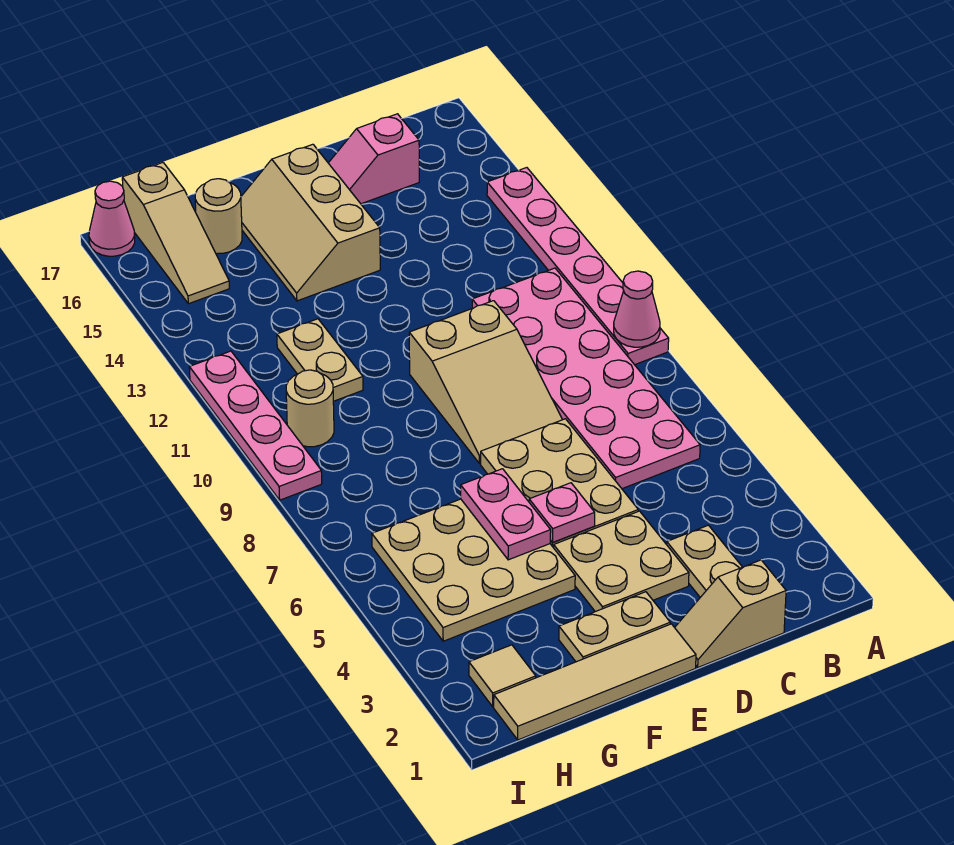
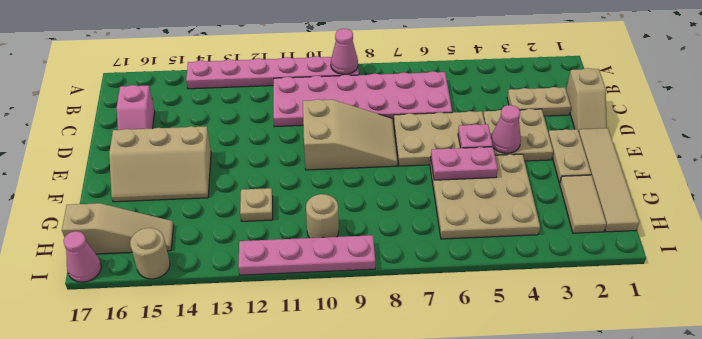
none -> pink cone E4 level 2
tan plate G11:G12 level 1 -> tan plate G12 level 1
tan round brick G16 level 1 -> tan round brick I15 level 1
tan tile H2 level 1 -> tan tile G2:H2 level 1

